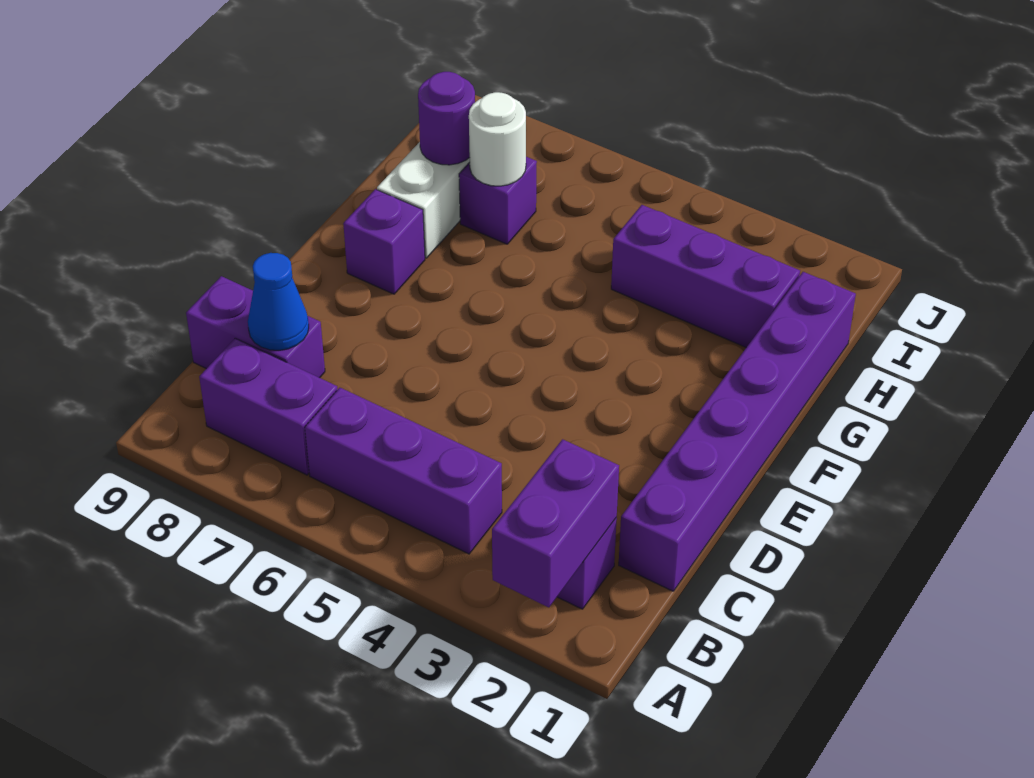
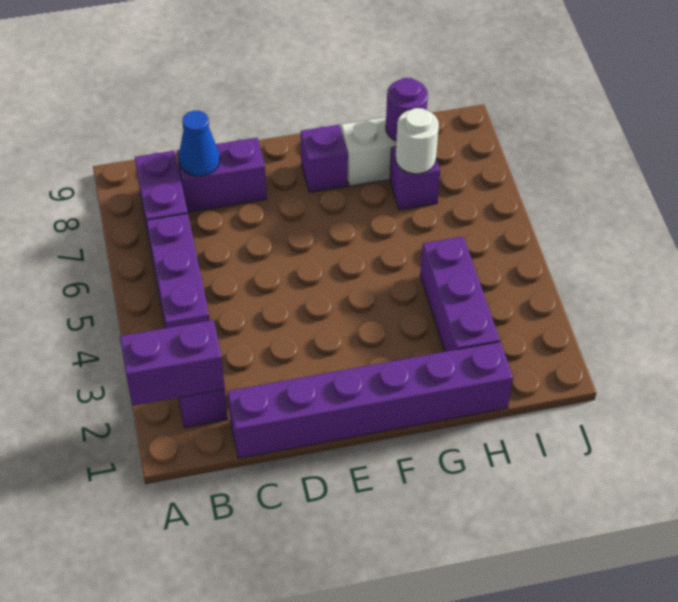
purple brick C8:C9 level 1 -> purple brick C8:D8 level 1

